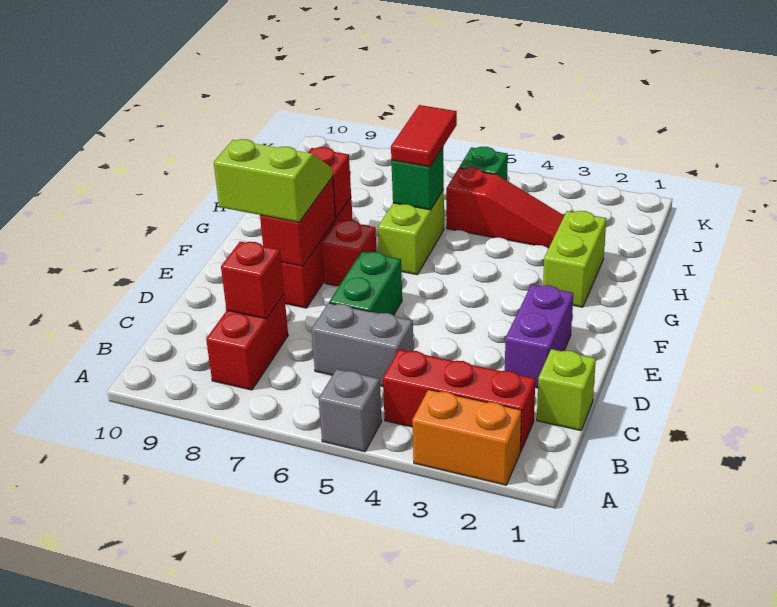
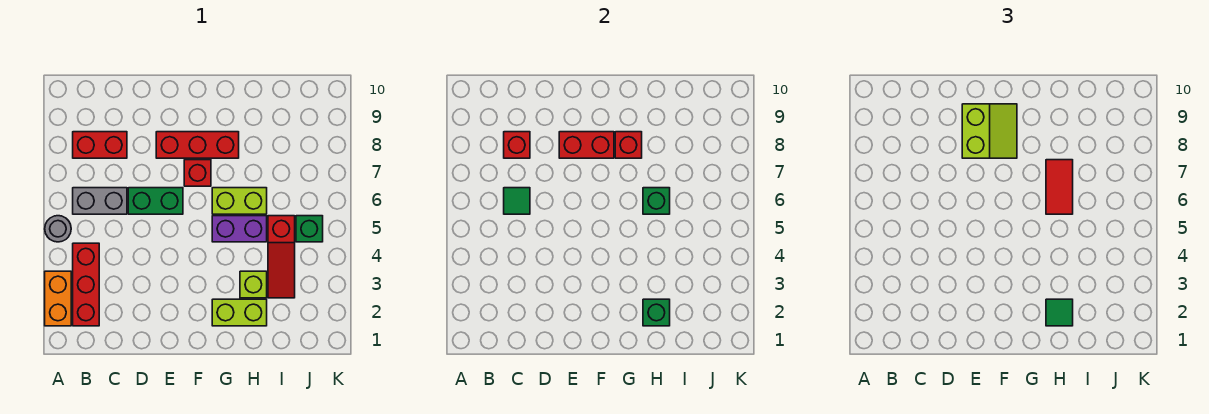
grey brick A5 level 1 -> grey round brick A5 level 1
lime brick C1 level 1 -> lime brick H3 level 1
grey brick C5:C6 level 1 -> grey brick B6:C6 level 1
none -> green tile C6 level 2
purple brick D2:E2 level 1 -> purple brick G5:H5 level 1
none -> green brick H2 level 2
none -> green tile H2 level 3
red tile H6:I6 level 3 -> red tile H6:H7 level 3

